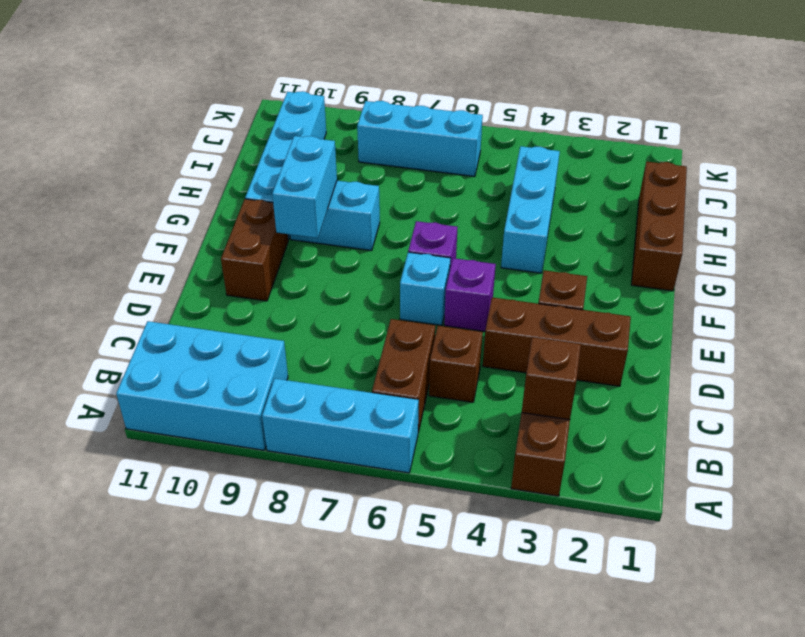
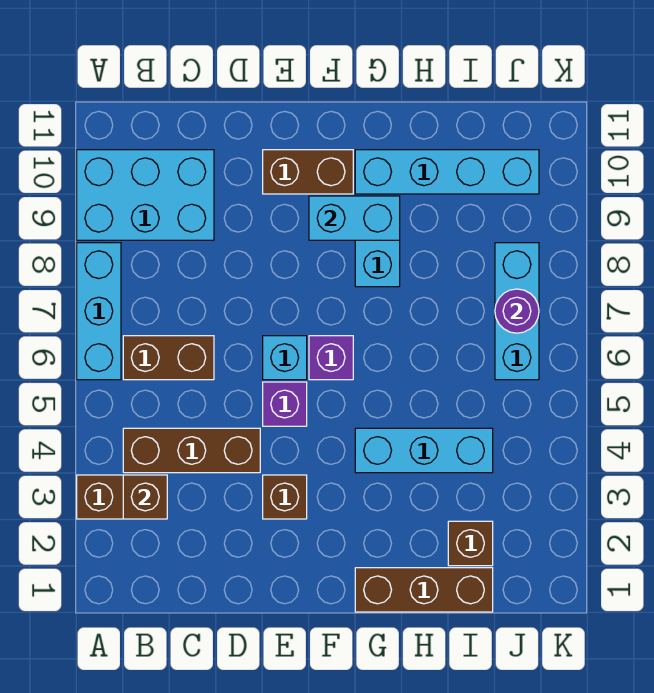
cyan brick A9:B11 level 1 -> cyan brick A9:C10 level 1
brown brick C5 level 1 -> brown brick I2 level 1
brown brick D2:D4 level 1 -> brown brick B4:D4 level 1
none -> purple round brick J7 level 2

